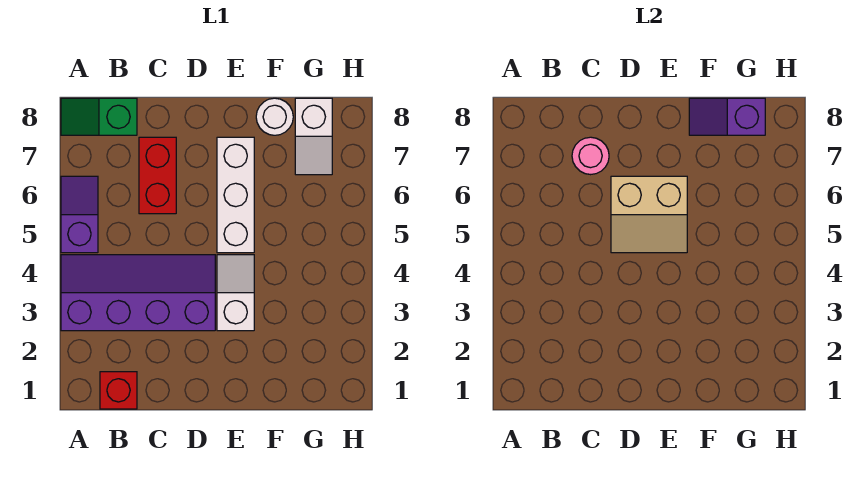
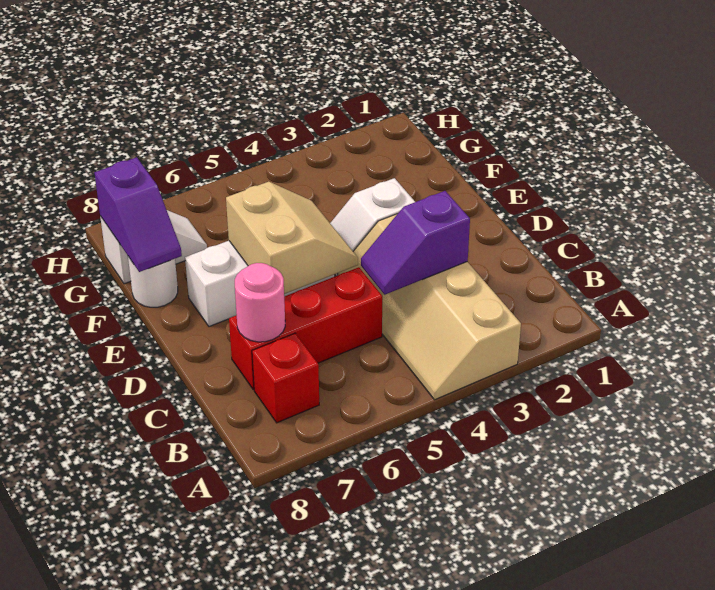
purple slope A3:D4 level 1 top 3 -> tan slope A3:D4 level 1 top 3
purple slope A5:A6 level 1 top 5 -> purple slope C3:C4 level 2 top 3
green slope A8:B8 level 1 top B -> none
red brick B1 level 1 -> red brick B7 level 1
red brick C6:C7 level 1 -> red brick C5:C7 level 1

